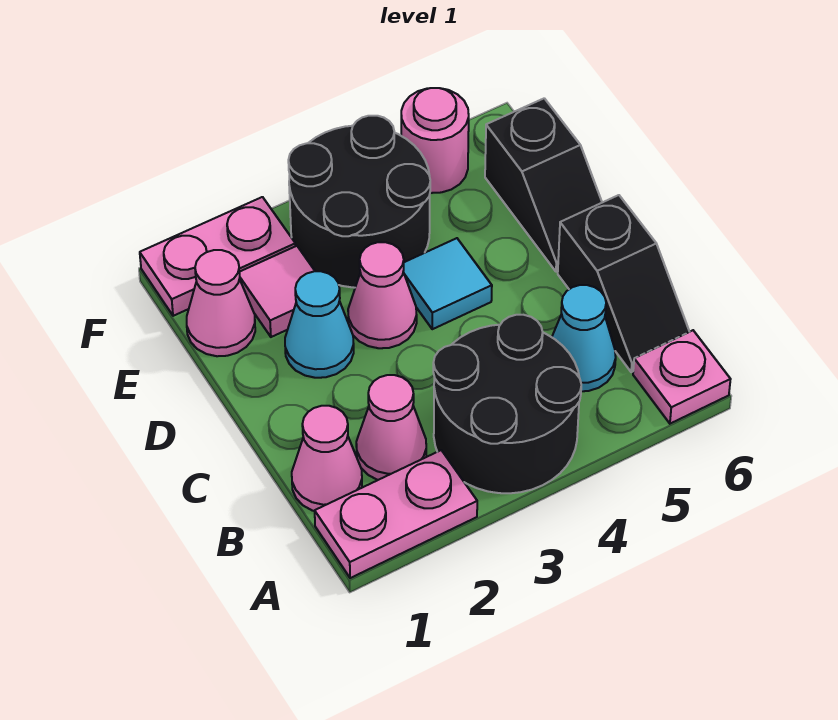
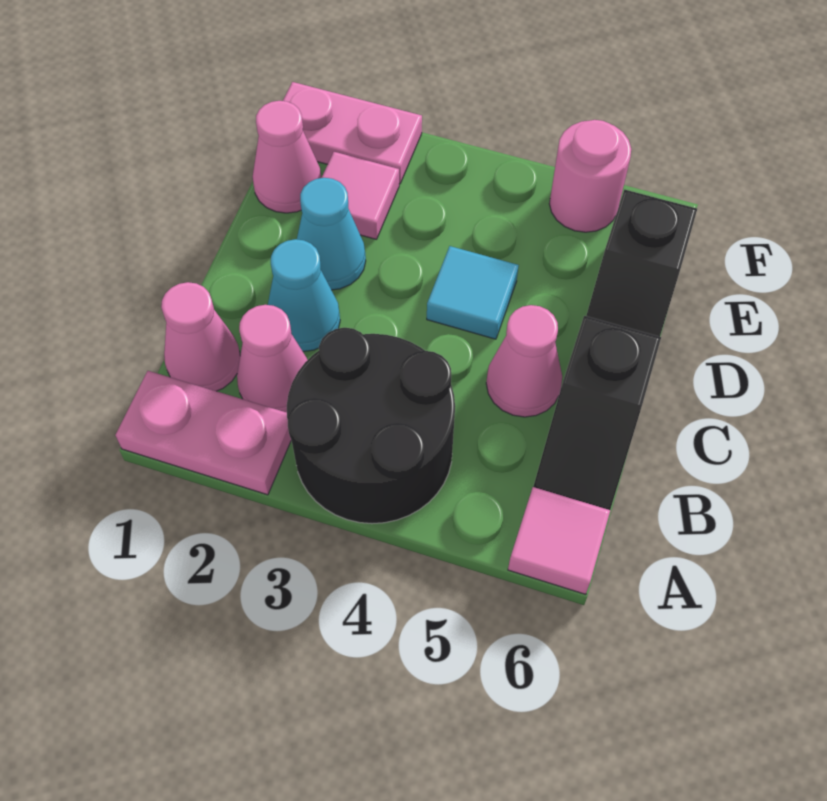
pink plate A6 level 1 -> pink tile A6 level 1
cyan cone B5 level 1 -> cyan cone C2 level 1
pink cone D3 level 1 -> pink cone C5 level 1
black round brick E3:F4 level 1 -> none

